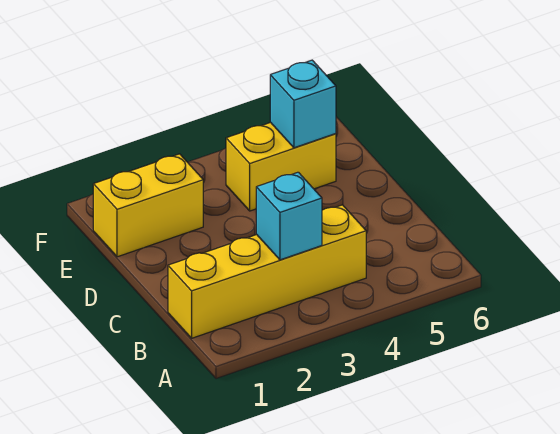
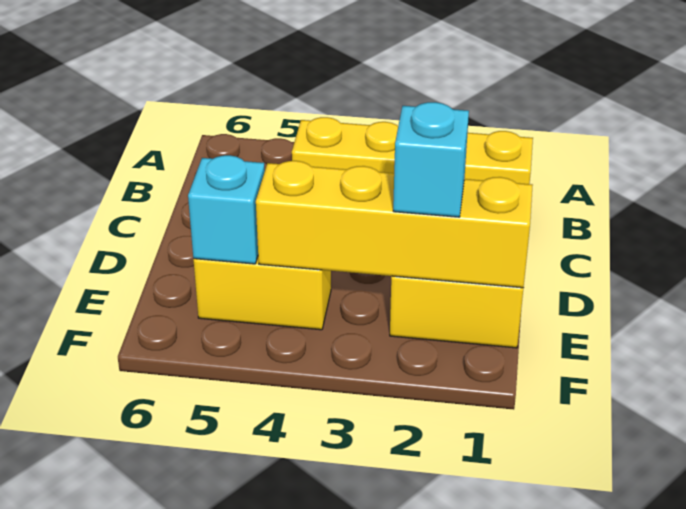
cyan brick B3 level 2 -> cyan brick E2 level 3
none -> yellow brick E1:E4 level 2

